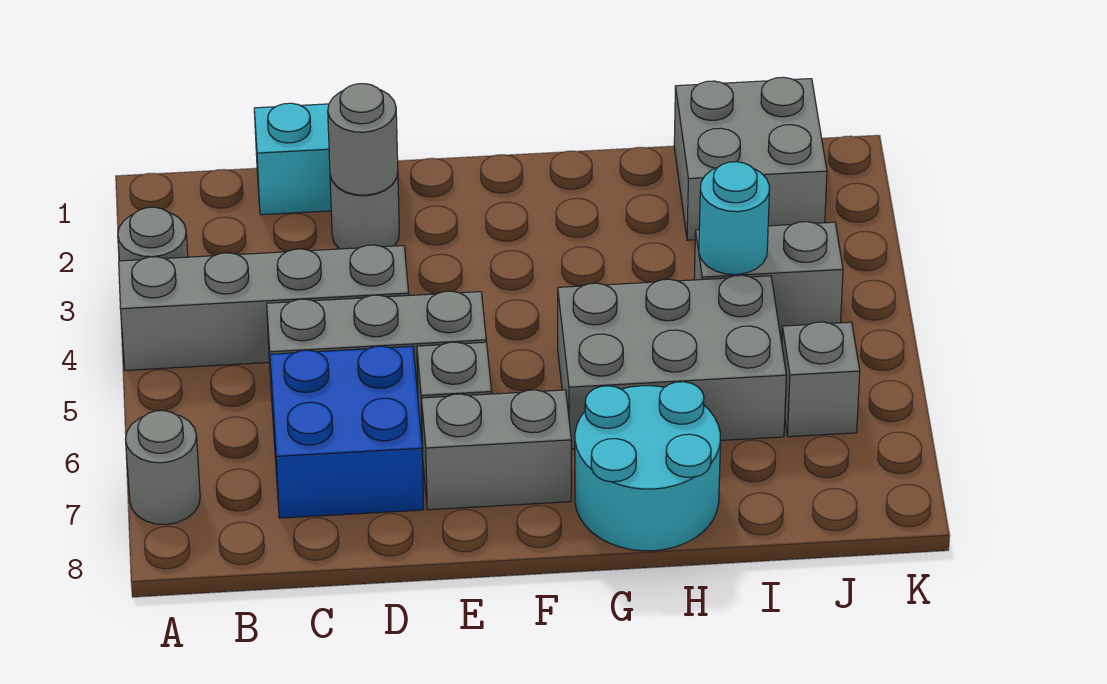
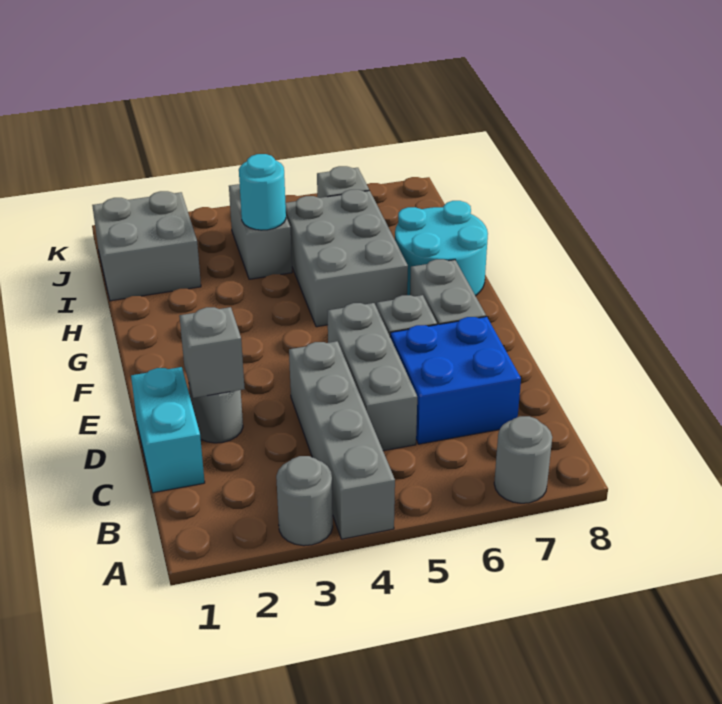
grey round brick D2 level 2 -> grey brick D2 level 2

